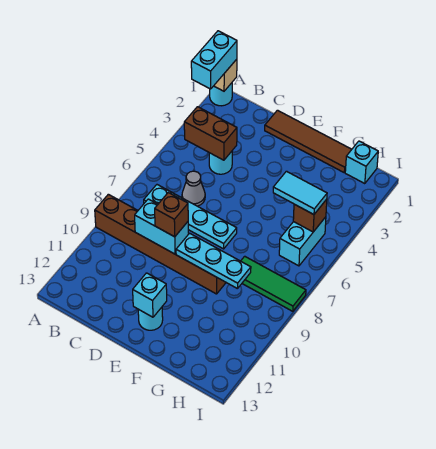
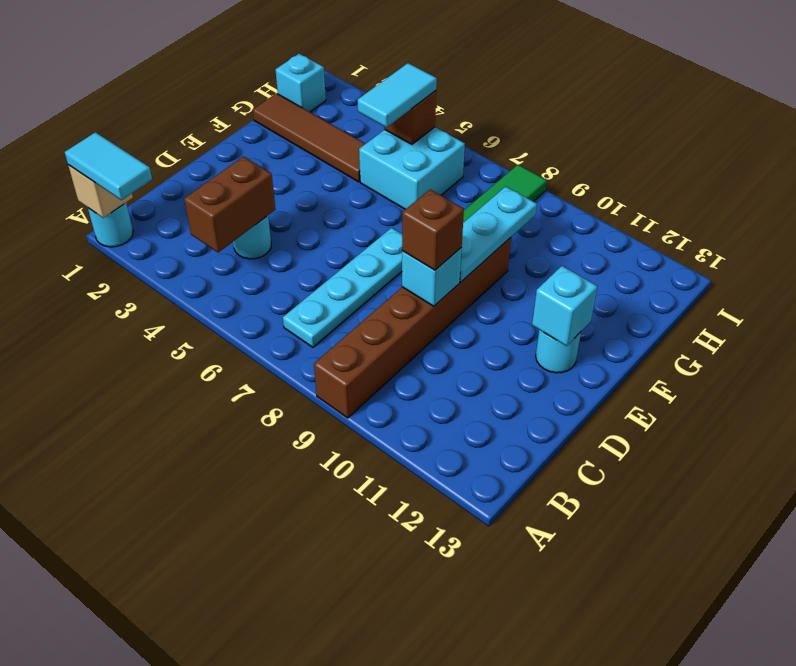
cyan brick A1:A2 level 3 -> cyan tile A1:A2 level 3
grey cone C6 level 1 -> none
cyan brick C9:D9 level 2 -> cyan brick D9 level 2
brown tile D1:G1 level 1 -> brown tile G1:G4 level 1
cyan brick H5:H6 level 1 -> cyan brick G5:H6 level 1

